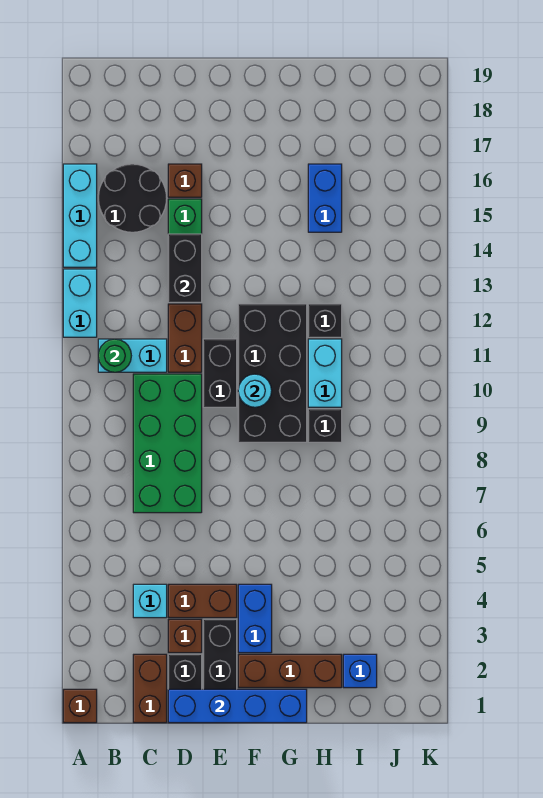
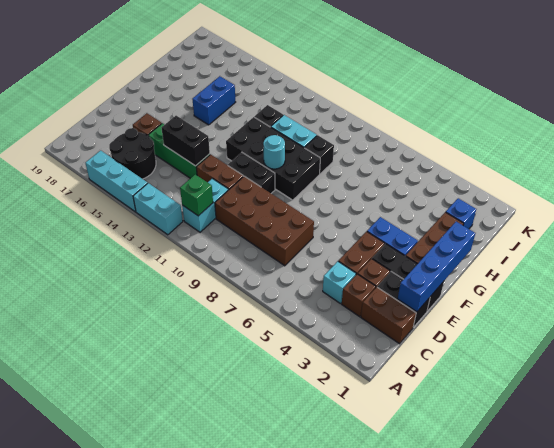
brown brick A1 level 1 -> brown brick C3 level 1
green round brick B11 level 2 -> green brick B11 level 2
green brick C7:D10 level 1 -> brown brick C7:D10 level 1
blue brick H15:H16 level 1 -> blue brick G15:H15 level 1

